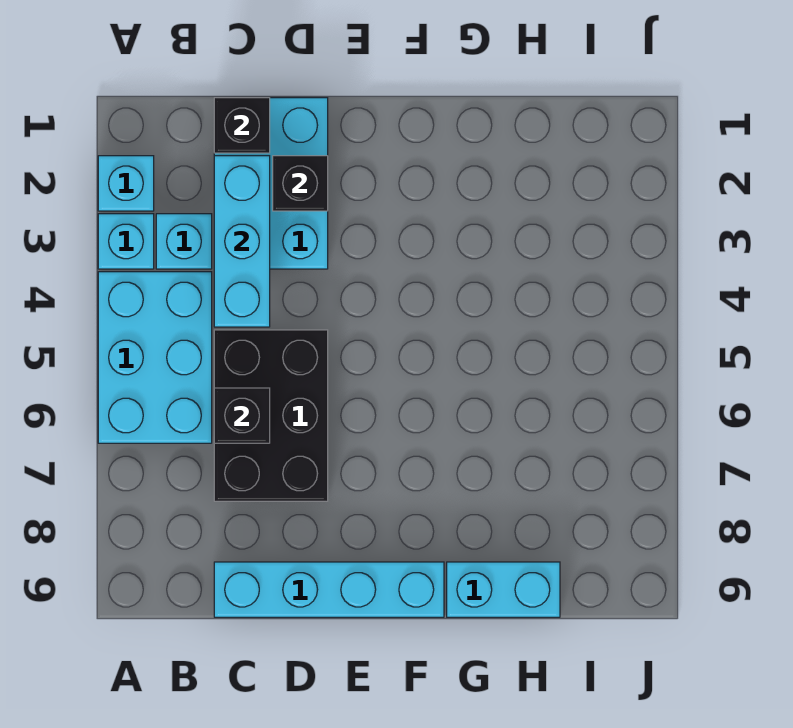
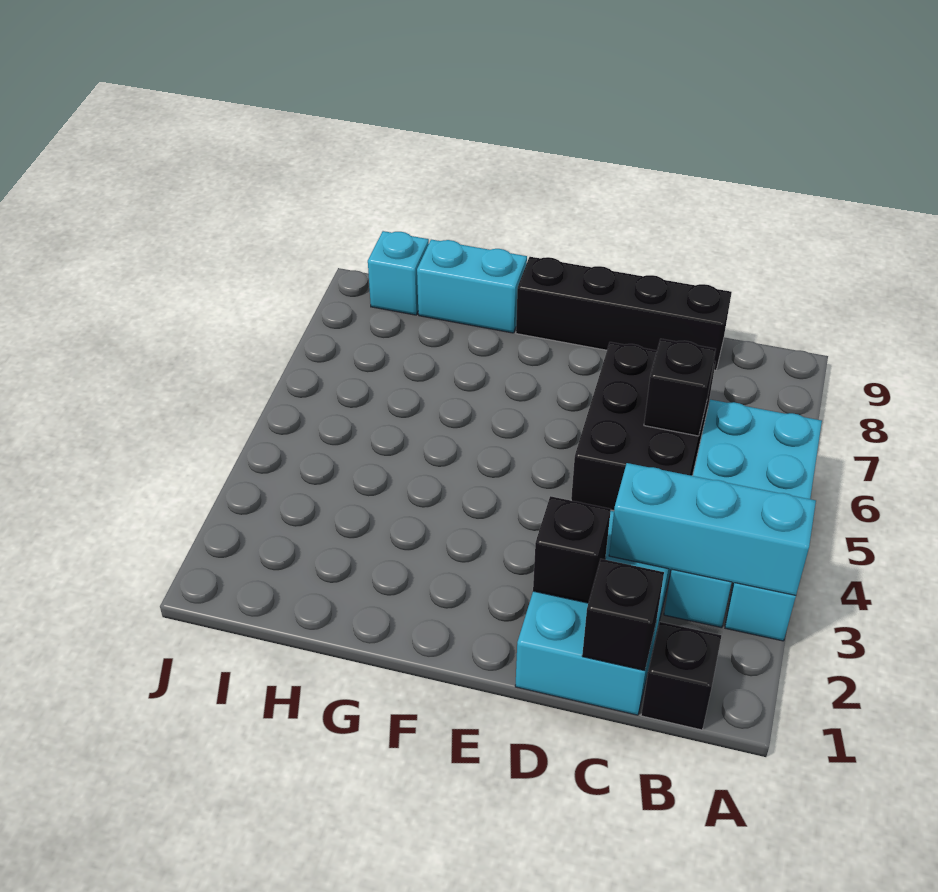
cyan brick A2 level 1 -> cyan brick I9 level 1
none -> black brick B1 level 1
cyan brick C2:C4 level 2 -> cyan brick A3:C3 level 2
cyan brick C9:F9 level 1 -> black brick C9:F9 level 1

